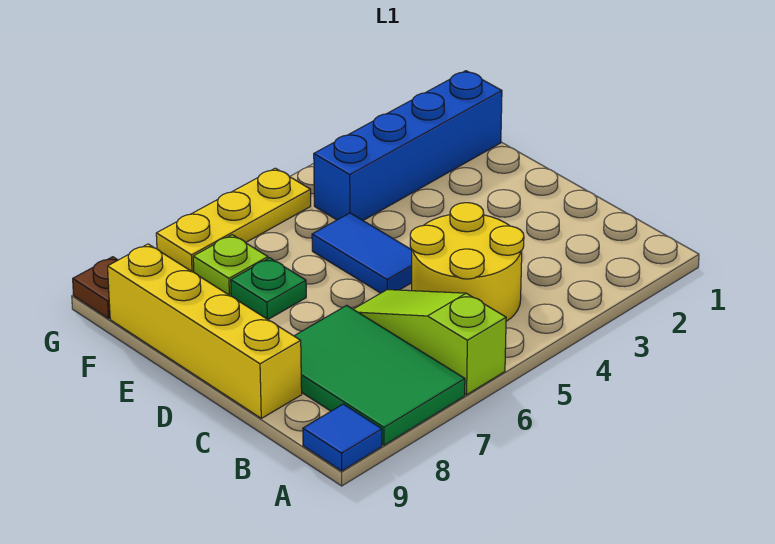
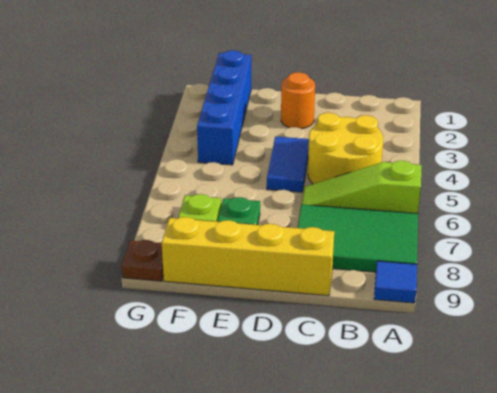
none -> orange round brick D2 level 1
blue tile D5:E5 level 1 -> blue tile D4:D5 level 1
yellow plate G5:G7 level 1 -> none

